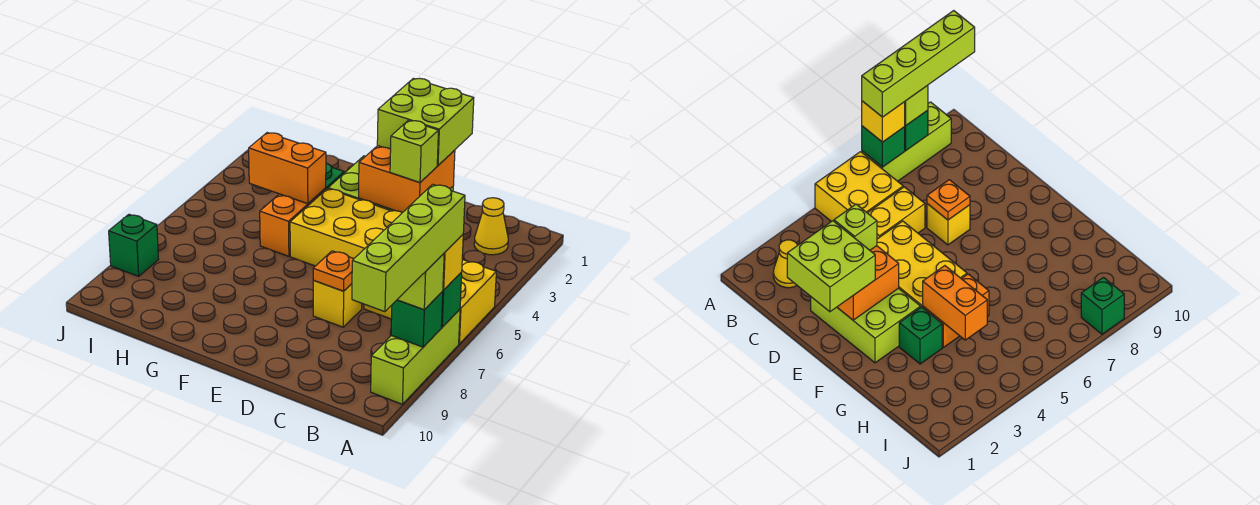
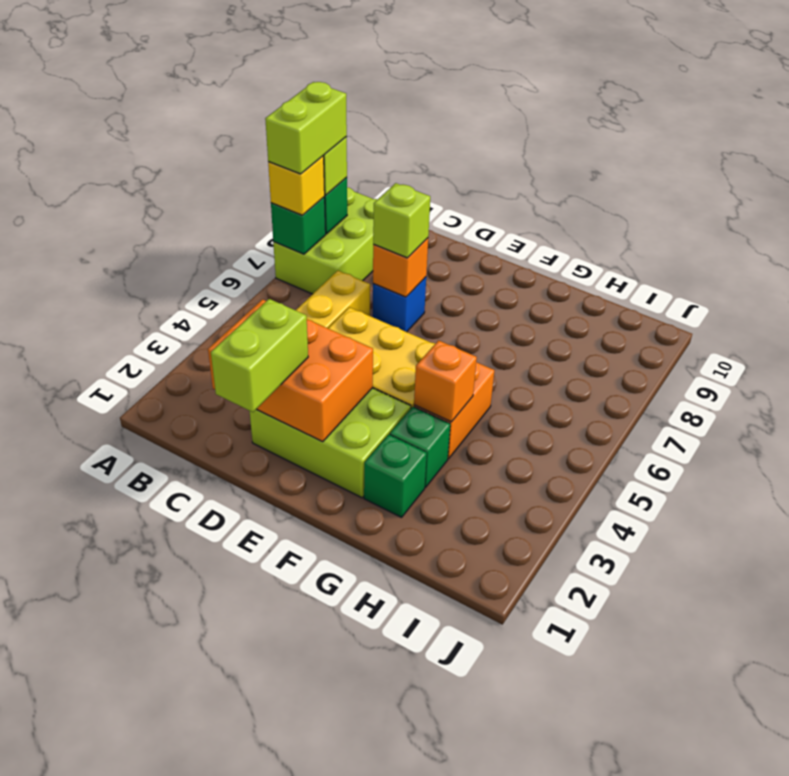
yellow brick A5:B6 level 1 -> none
lime brick A7:A9 level 1 -> lime brick A7:B9 level 1
lime brick A7:A10 level 4 -> lime brick A7:A8 level 4
yellow cone B2 level 1 -> none
lime brick D1:E2 level 3 -> lime brick D1:D2 level 3
orange brick D2:E3 level 2 -> orange brick C2:E3 level 2
lime brick D3 level 3 -> lime brick D7 level 3
yellow brick D7 level 1 -> blue brick D7 level 1
orange plate D7 level 2 -> orange brick D7 level 2
orange brick G4:H4 level 2 -> orange brick G4 level 2
green brick J8 level 1 -> green brick G2 level 1

